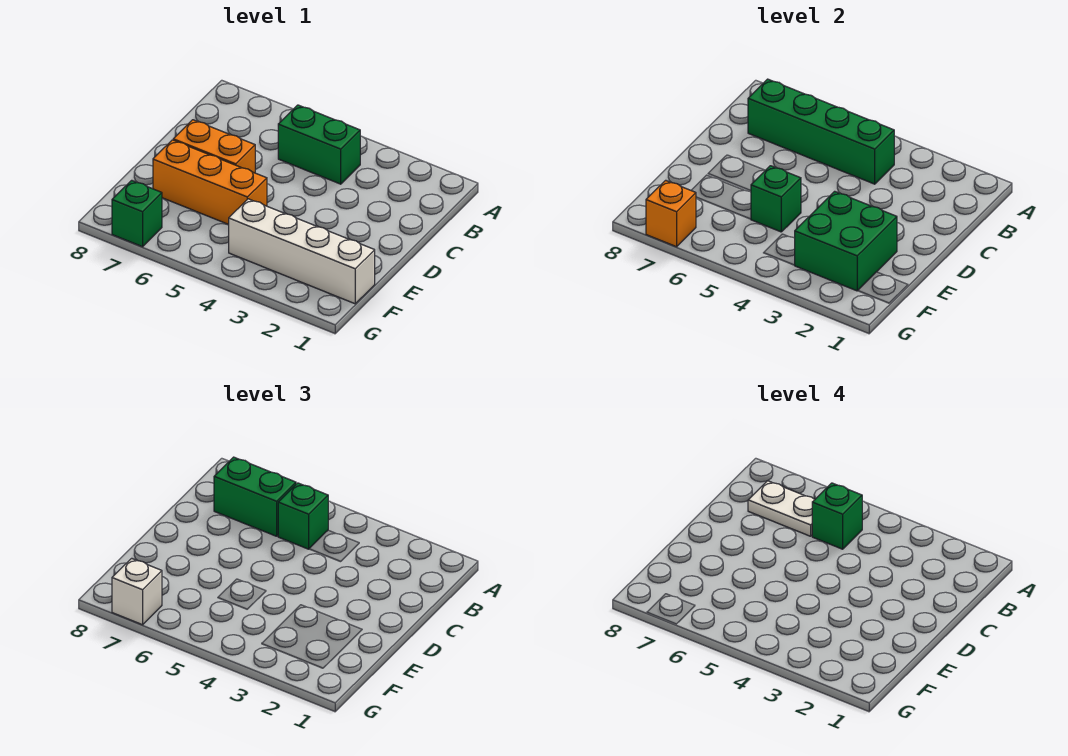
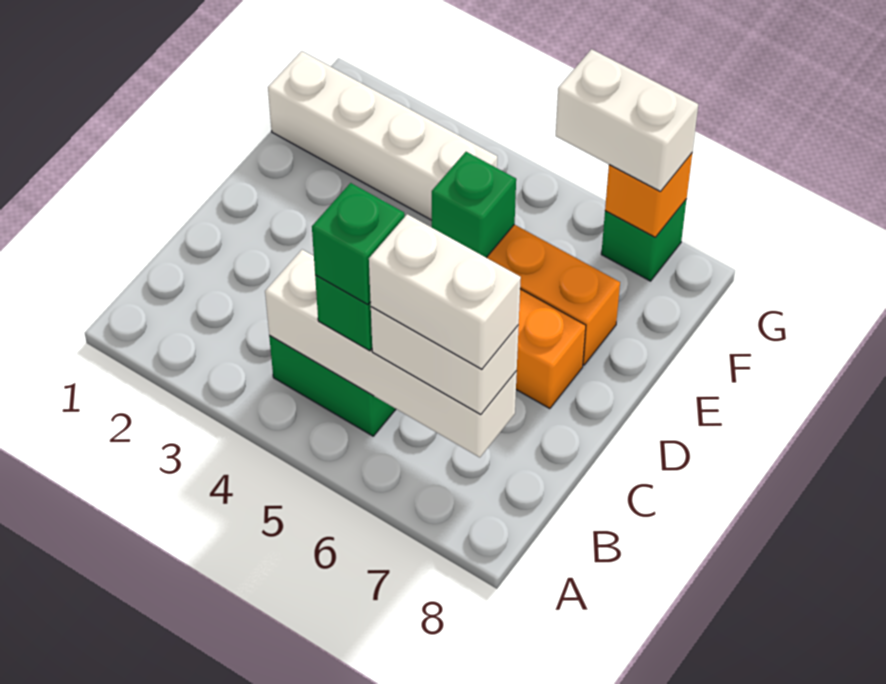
green brick B4:B7 level 2 -> white brick B4:B7 level 2
green brick B6:B7 level 3 -> white brick B6:B7 level 3
white plate B6:B7 level 4 -> white brick B6:B7 level 4
green brick E2:F3 level 2 -> none
white brick G7 level 3 -> white brick G6:G7 level 3

